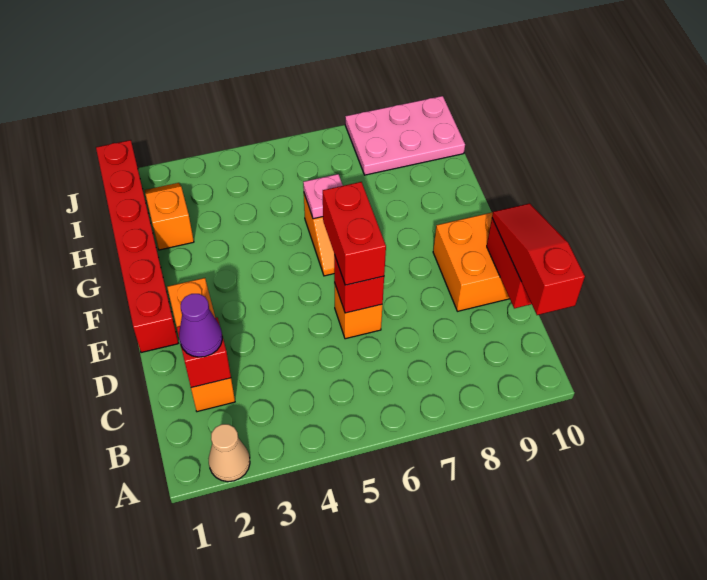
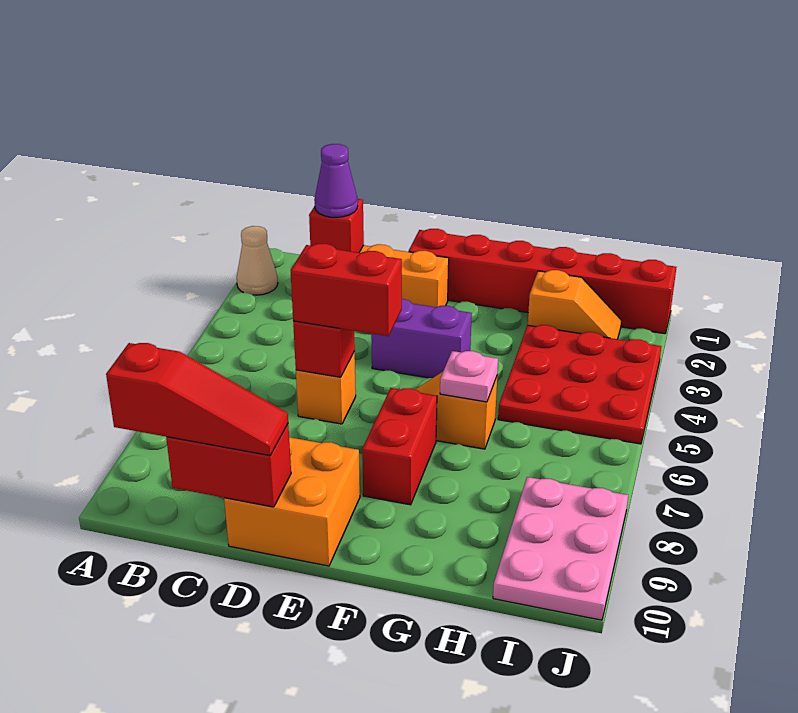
none -> purple brick E4:F4 level 1
none -> red brick F7:F8 level 1
none -> red plate H3:J5 level 1

